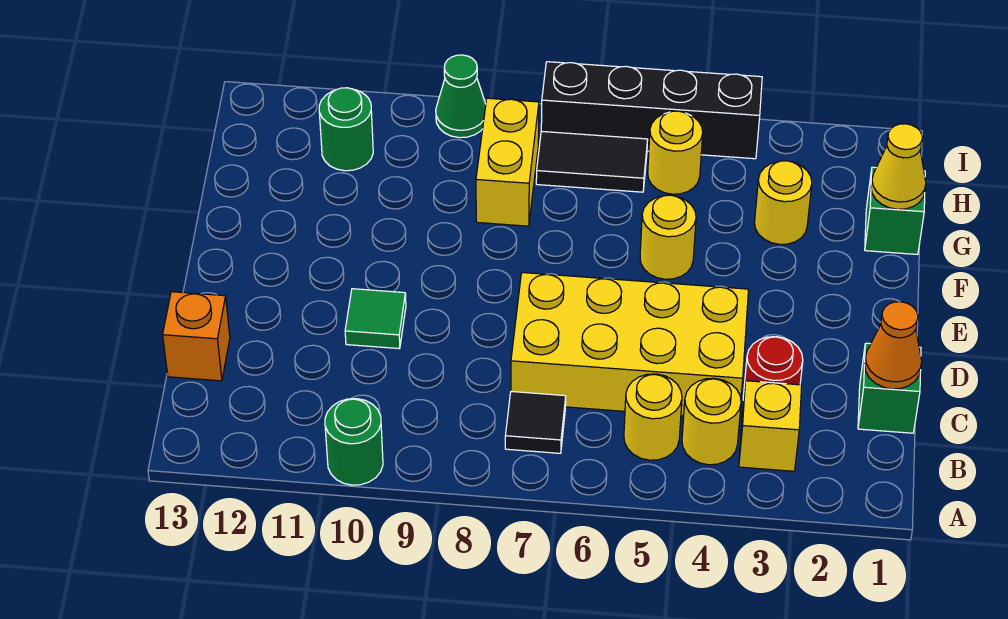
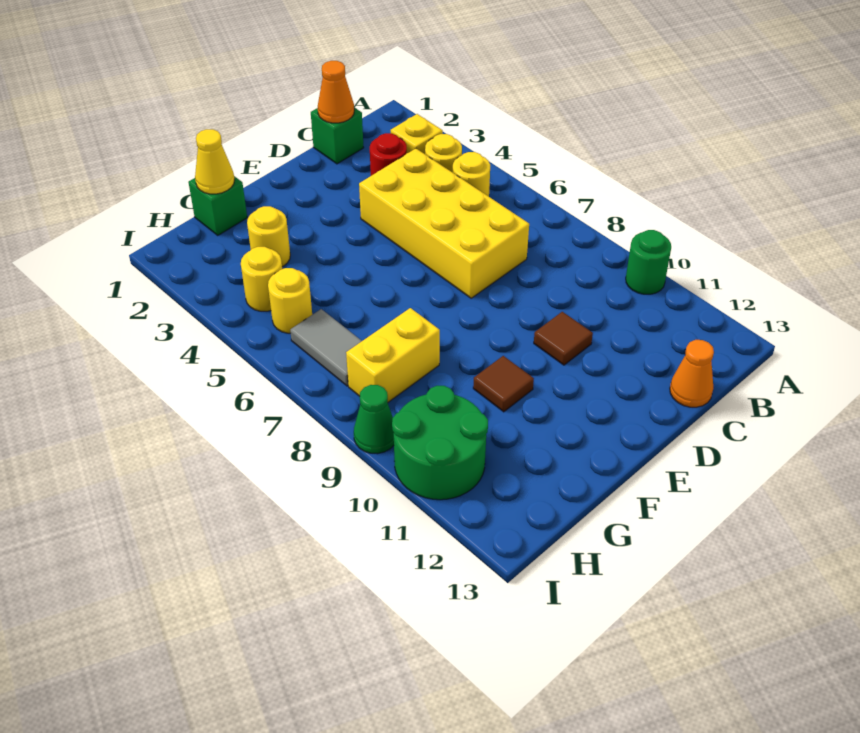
black tile B7 level 1 -> none
orange brick C13 level 1 -> orange cone C13 level 1
green tile D10 level 1 -> brown tile D10 level 1
yellow round brick F5 level 1 -> yellow round brick H4 level 1
none -> brown tile F10 level 1
black tile H6:H7 level 1 -> grey tile H6:H7 level 1
green round brick H11 level 1 -> green round brick H10:I11 level 1
black brick I4:I7 level 1 -> none

